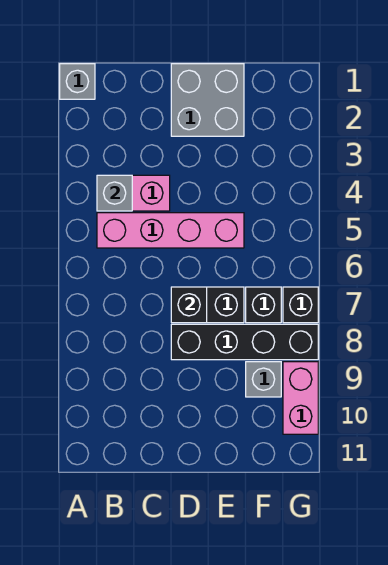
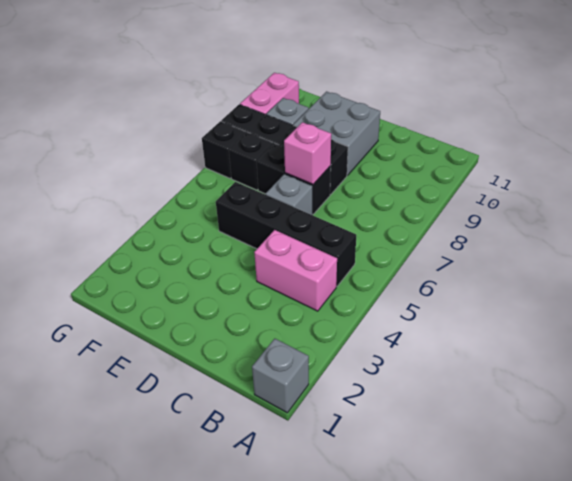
grey brick B4 level 2 -> grey brick D6 level 1
pink brick B5:E5 level 1 -> black brick B5:E5 level 1
grey brick D1:E2 level 1 -> grey brick D9:E10 level 1
black brick D7 level 2 -> pink brick D7 level 2

